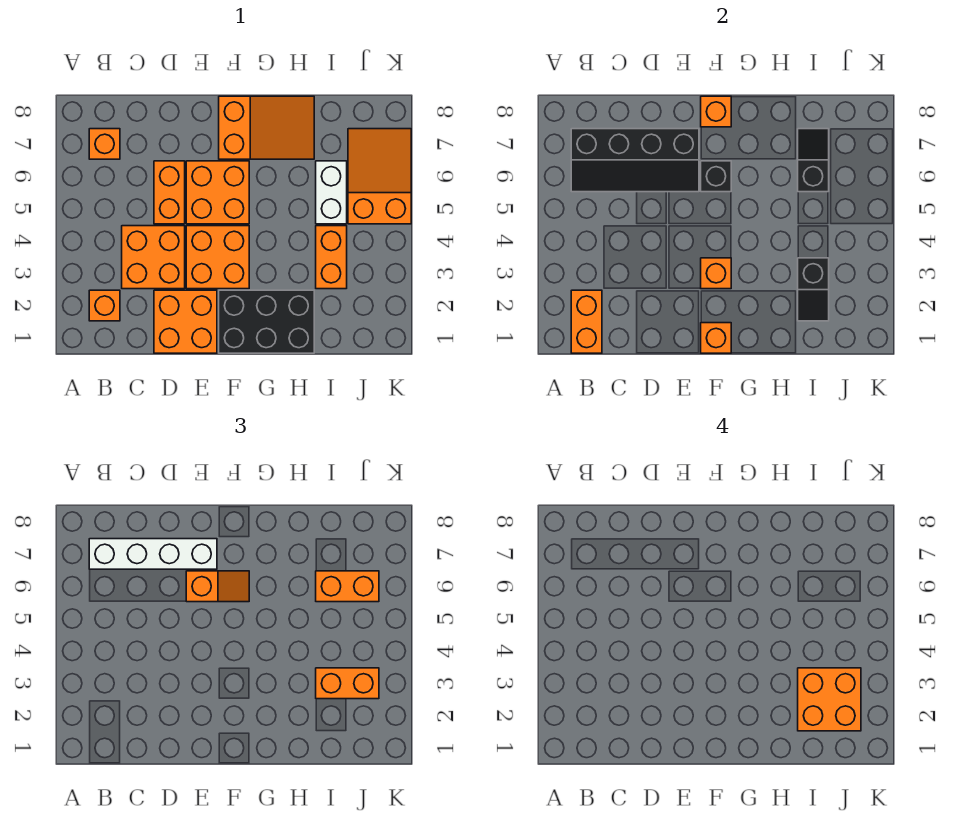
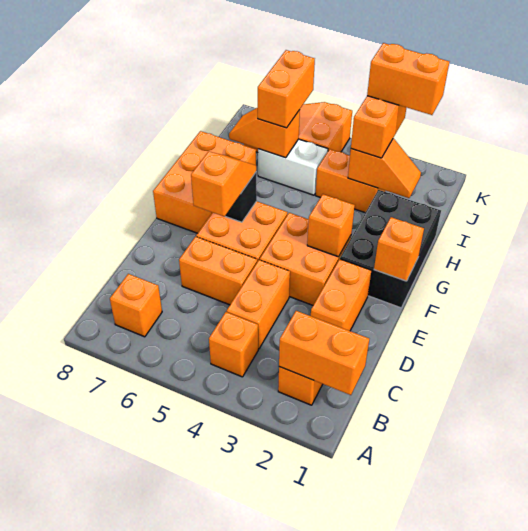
black slope B6:E7 level 2 top 7 -> none
white brick B7:E7 level 3 -> none
orange brick C3:D4 level 1 -> orange brick C4:D4 level 1
orange brick D1:E2 level 1 -> orange brick D2:E2 level 1
orange slope F7:H8 level 1 top F -> orange brick F7:H8 level 1
orange brick F8 level 2 -> orange brick B4 level 1
black slope I2:I3 level 2 top 3 -> orange slope I2:I3 level 2 top 3
orange brick I2:J3 level 4 -> orange brick J2:J3 level 4
black slope I6:I7 level 2 top 6 -> orange slope I6:I7 level 2 top 6

